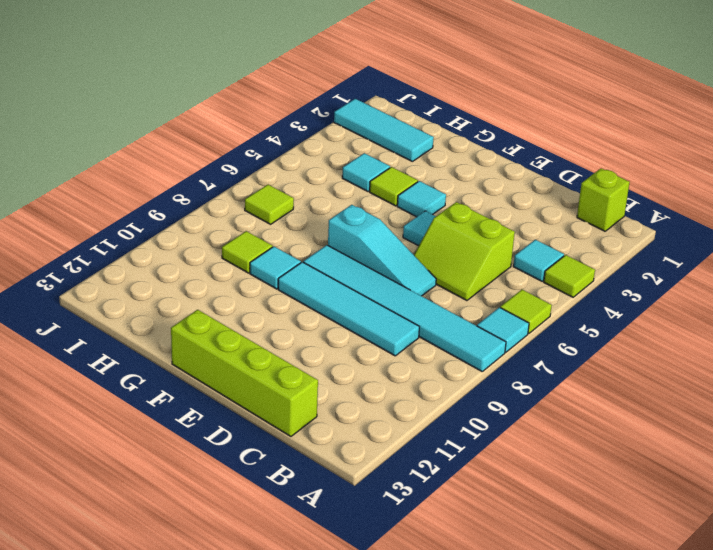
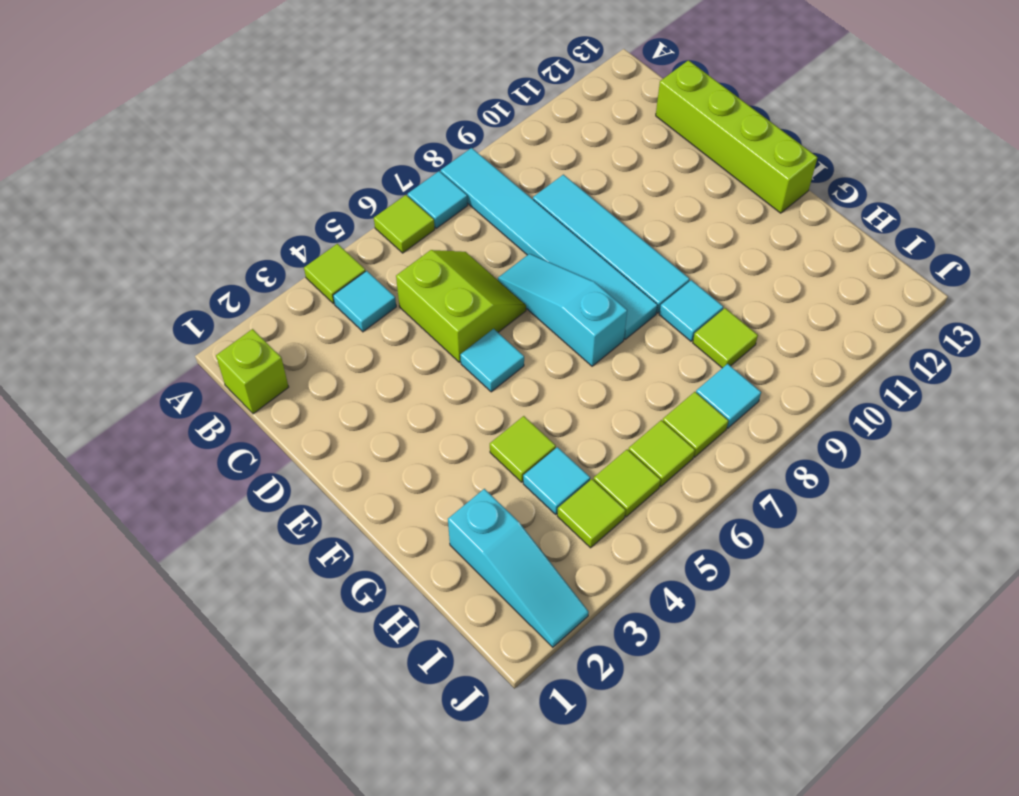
cyan tile F4 level 1 -> cyan tile I8 level 1
cyan tile H2:J2 level 1 -> cyan slope H2:J2 level 1 top H
none -> lime tile I4 level 1
none -> lime tile I5 level 1
none -> lime tile I6 level 1

